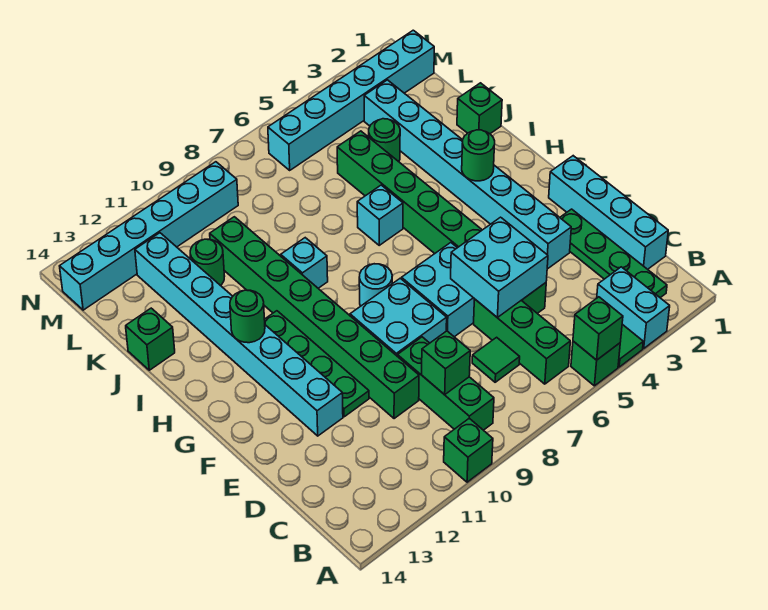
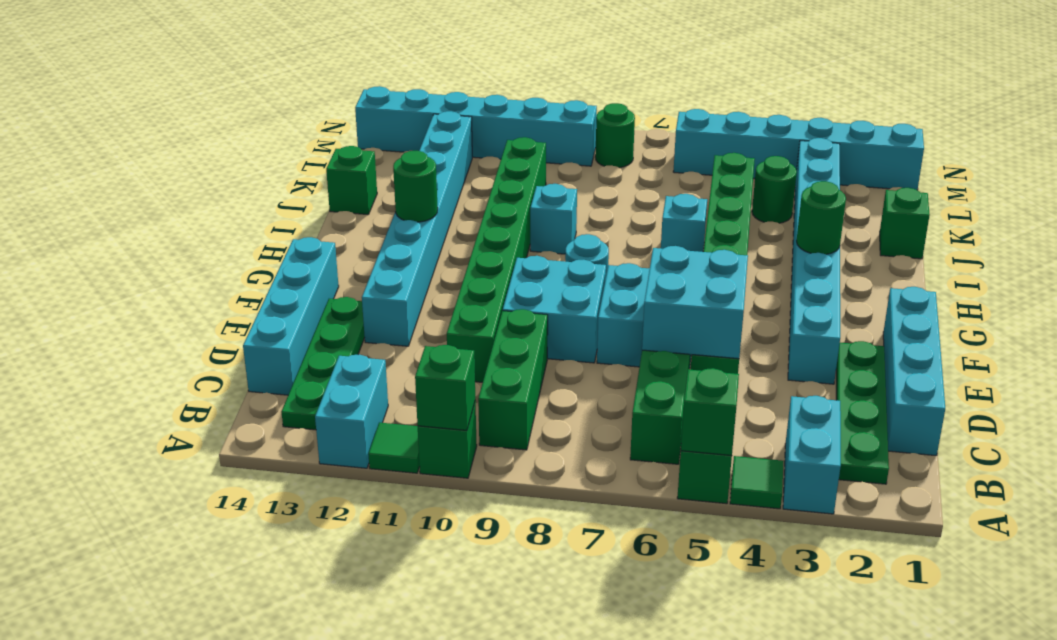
none -> cyan brick A12:B12 level 1
green tile C7 level 1 -> green tile A11 level 1
green brick C9 level 2 -> green brick A10 level 2
none -> cyan brick C14:F14 level 1
green plate E11:H11 level 1 -> green plate B13:E13 level 1
green round brick K11 level 1 -> green round brick M8 level 1

